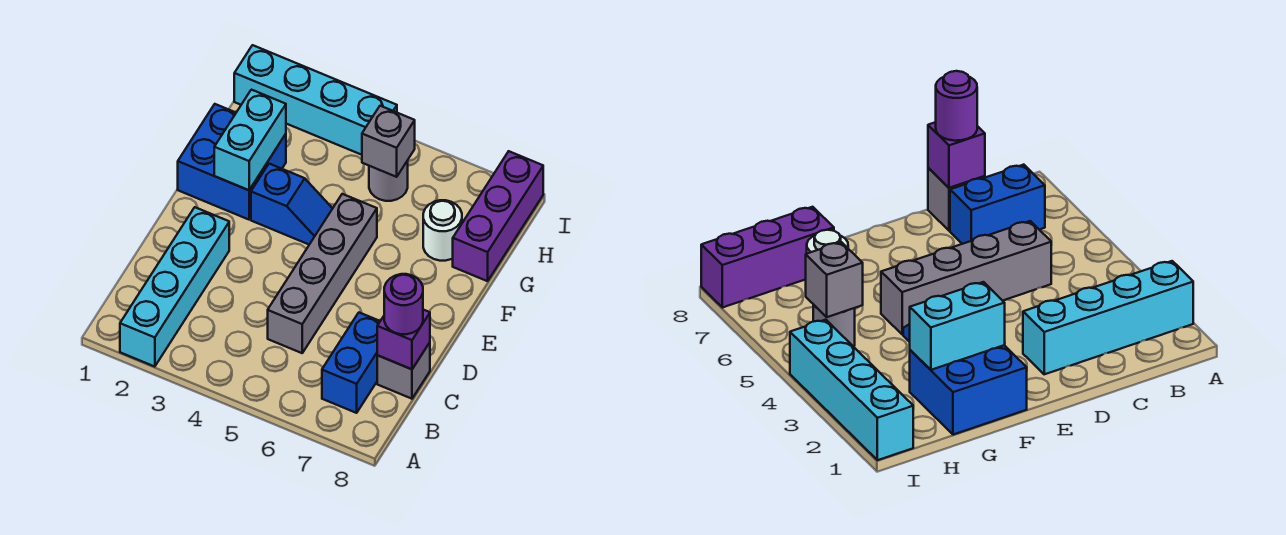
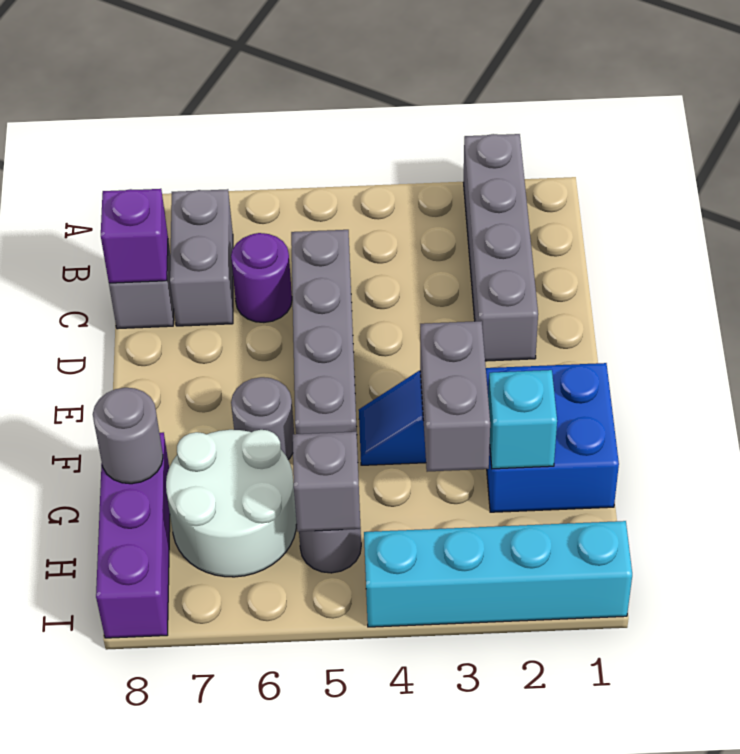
cyan brick A2:D2 level 1 -> grey brick A2:D2 level 1
blue brick B7:C7 level 1 -> grey brick B7:C7 level 1
purple round brick C8 level 3 -> purple round brick C6 level 1
cyan brick F2:G2 level 2 -> cyan brick G2 level 2
none -> grey brick F3:G3 level 2
none -> grey round brick F6 level 1
white round brick G7 level 1 -> white round brick G6:H7 level 1
none -> grey round brick G8 level 2

